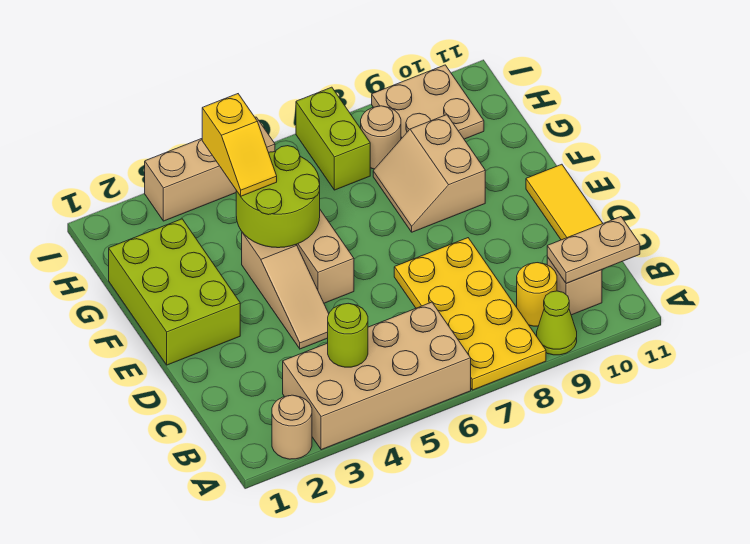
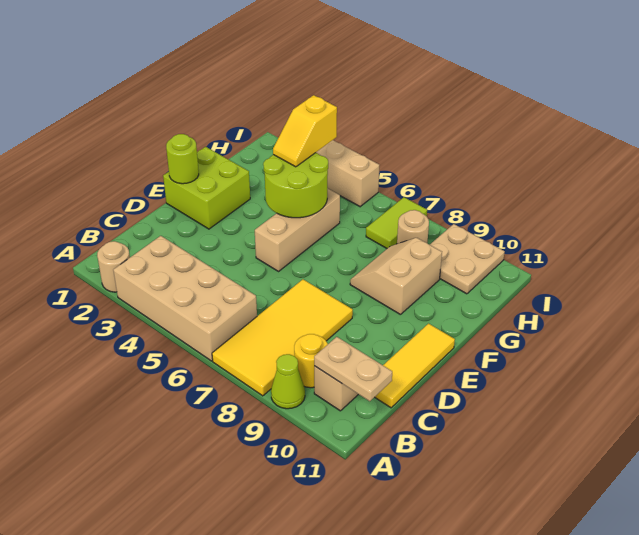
yellow plate A7:D8 level 1 -> yellow tile A7:D8 level 1
lime round brick B4 level 2 -> lime round brick E1 level 2
tan slope D4:F4 level 1 top F -> none
lime brick E1:G2 level 1 -> lime brick E1:F2 level 1
lime brick H7:I7 level 1 -> lime tile H7:I7 level 1

